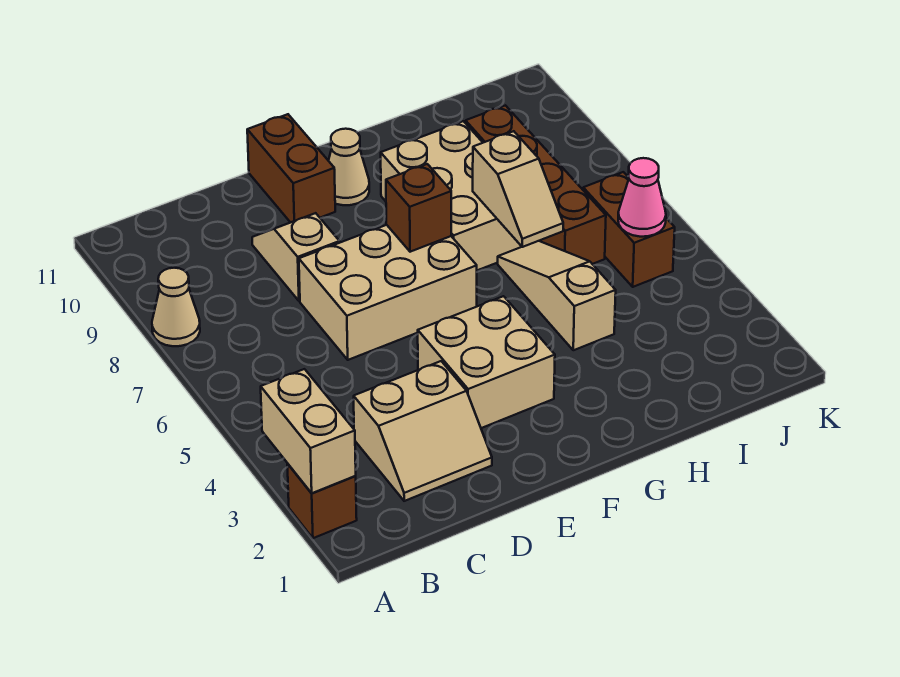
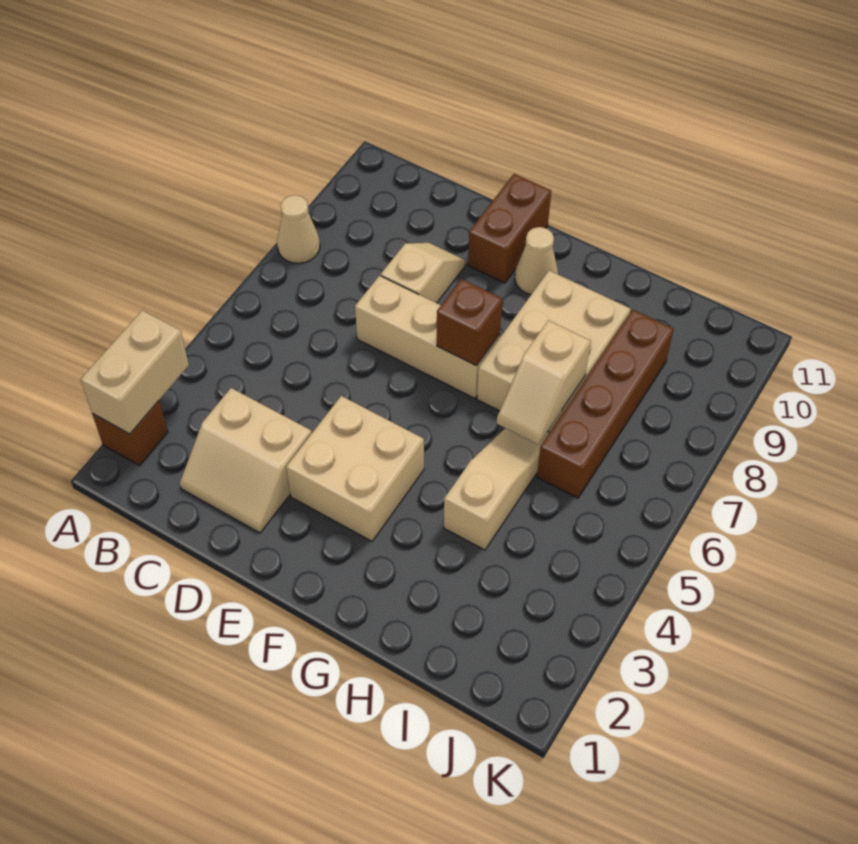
tan brick D6:F7 level 1 -> tan brick D7:F7 level 1
brown brick J5:J6 level 1 -> none
pink cone J5 level 2 -> none

